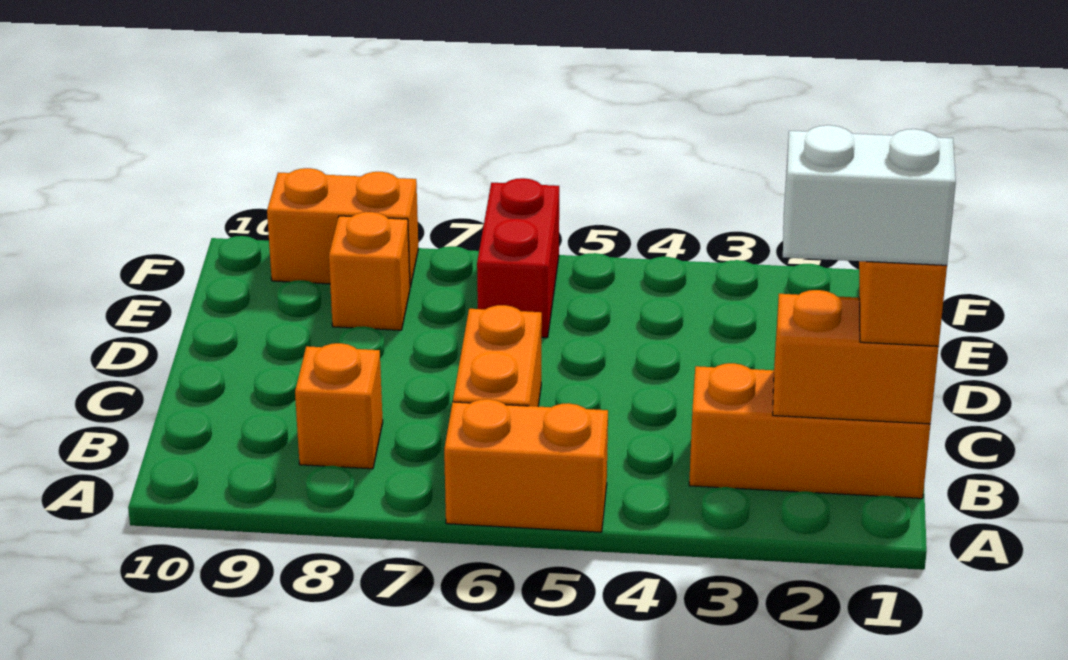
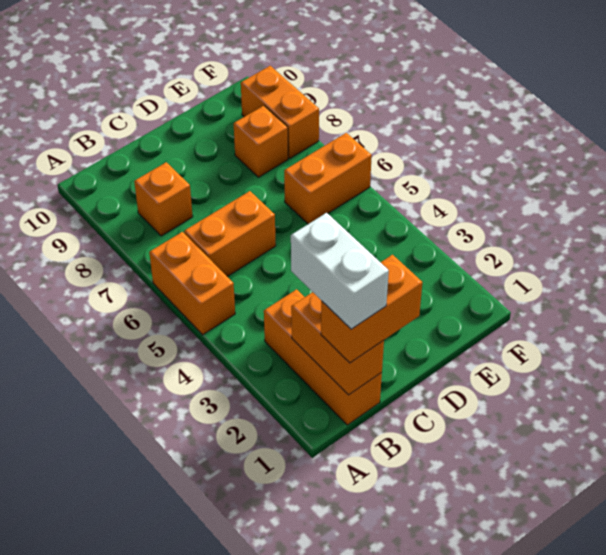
red brick E6:F6 level 1 -> orange brick E6:F6 level 1

